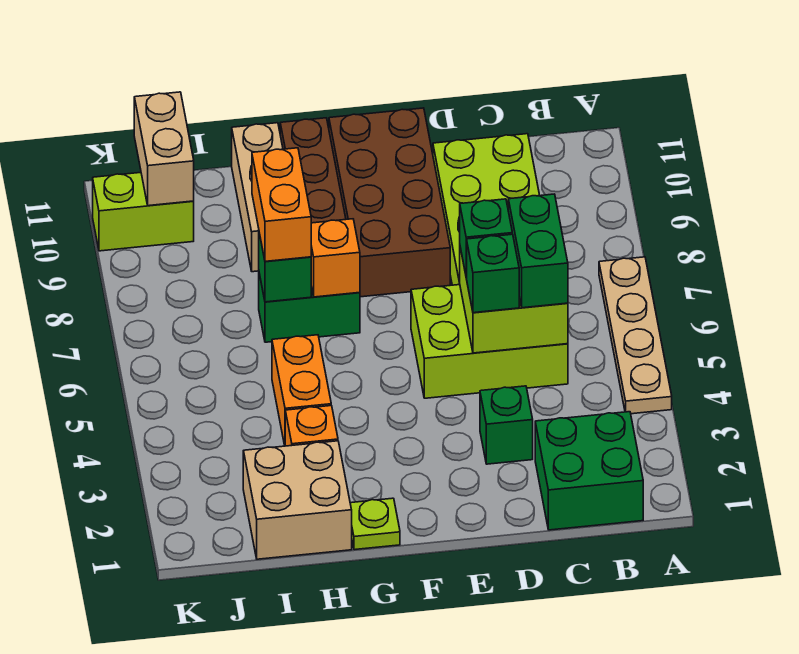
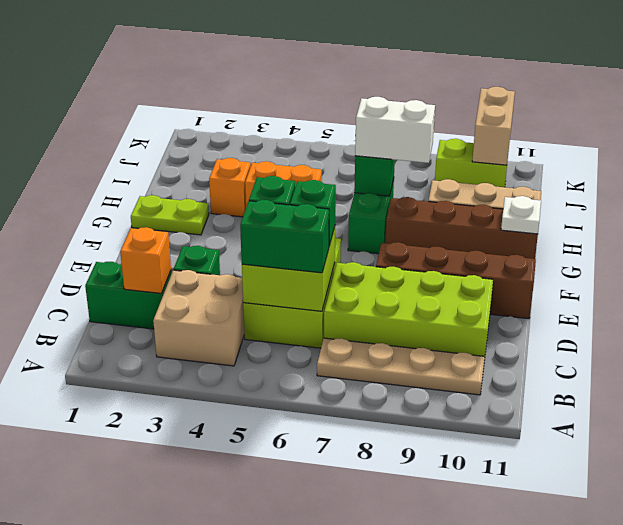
tan plate A4:A7 level 1 -> tan plate B7:B10 level 1
green brick B1:C2 level 1 -> green brick C1:C2 level 1
brown brick E8:F11 level 1 -> brown brick E8:E11 level 1
lime plate G1 level 1 -> lime plate G1:G2 level 1
orange brick G7 level 2 -> orange brick C2 level 2
none -> white plate G11 level 2
tan brick H1:I2 level 1 -> tan brick B3:C4 level 1
orange brick H7:H8 level 3 -> white brick H7:H8 level 3
lime brick J10:K10 level 1 -> lime brick J9:J10 level 1
tan brick J10:J11 level 2 -> tan brick J10:K10 level 2

